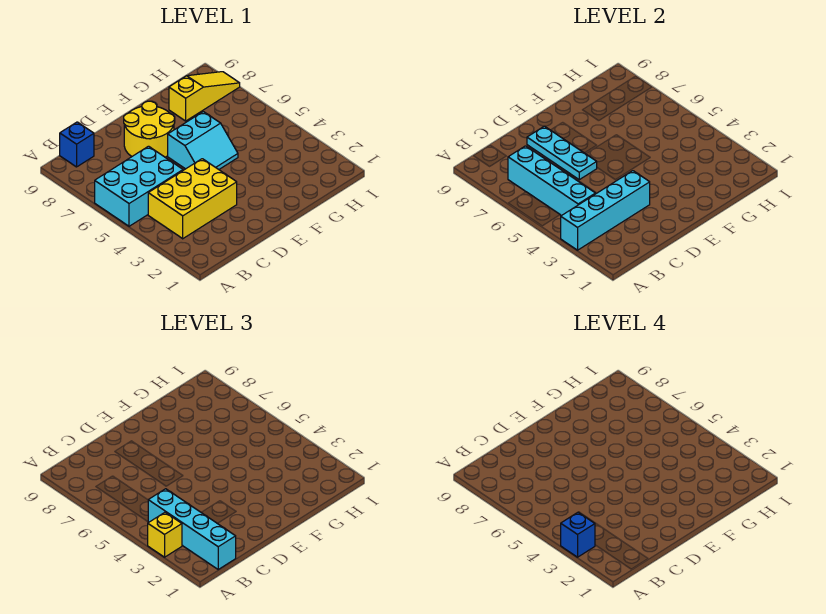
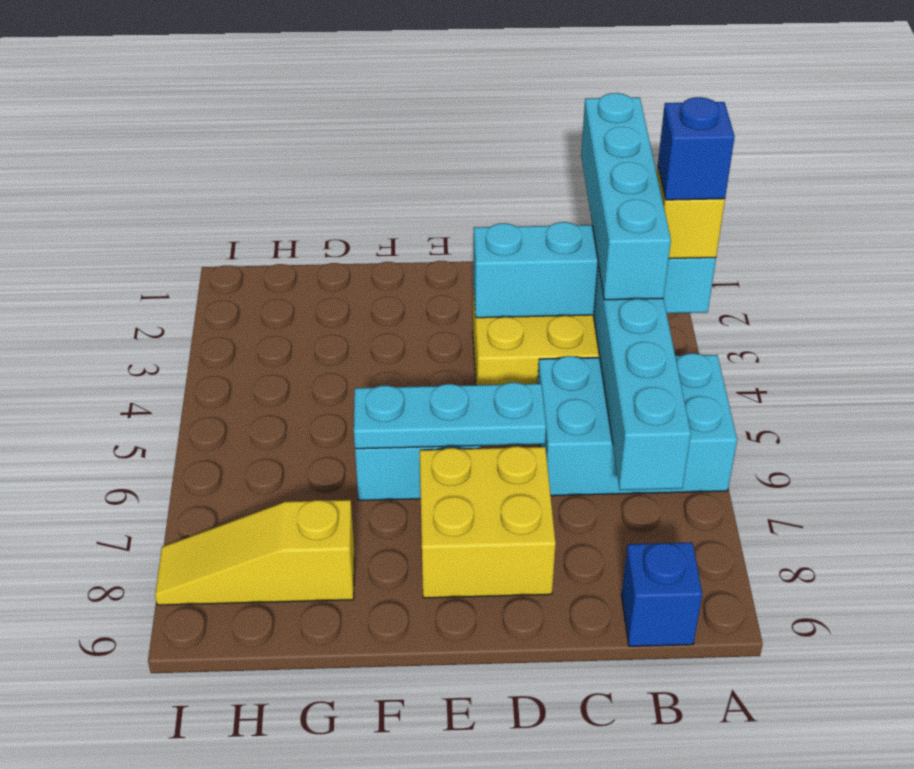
cyan plate D6:D8 level 2 -> cyan plate D6:F6 level 2
yellow round brick D7:E8 level 1 -> yellow brick D7:E8 level 1

